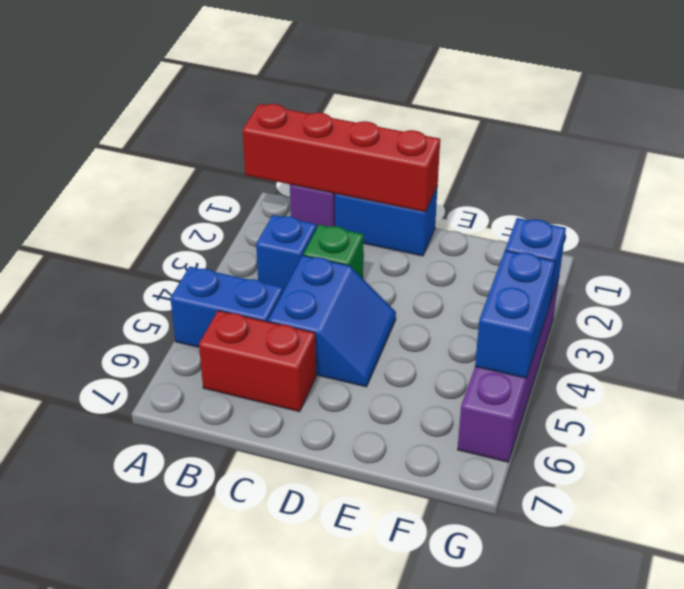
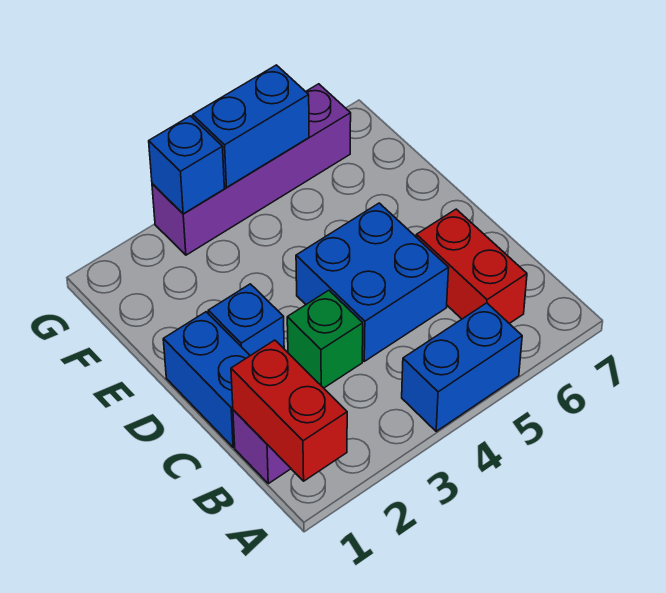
red brick A1:D1 level 2 -> red brick A1:B1 level 2
blue brick A5:B5 level 1 -> blue brick A4:A5 level 1
blue brick B3 level 1 -> blue brick D2 level 1
blue slope C4:D5 level 1 top C -> blue brick C4:D5 level 1

